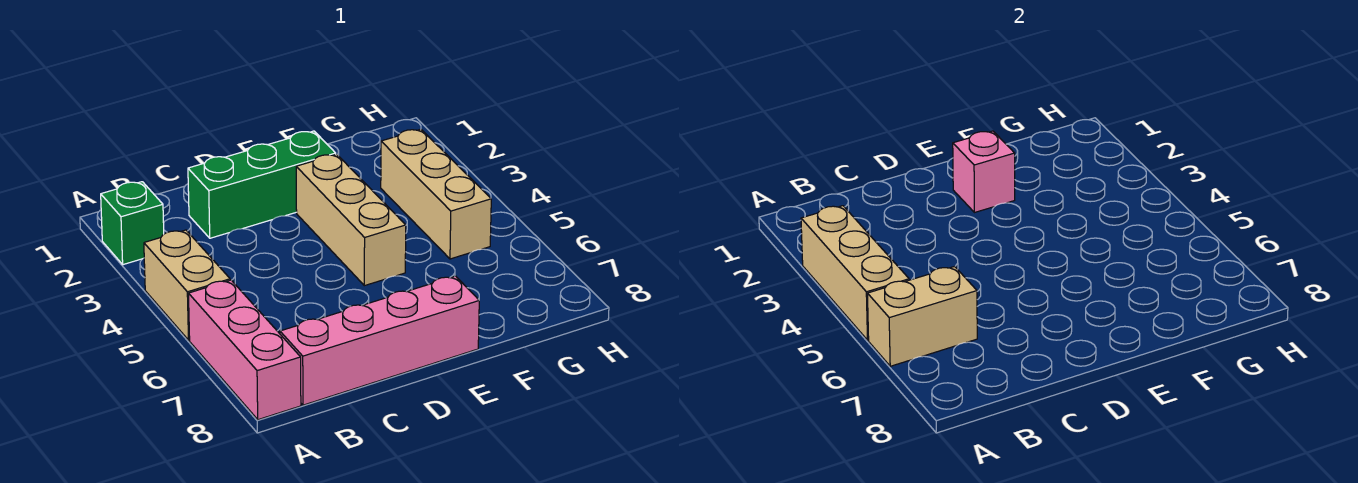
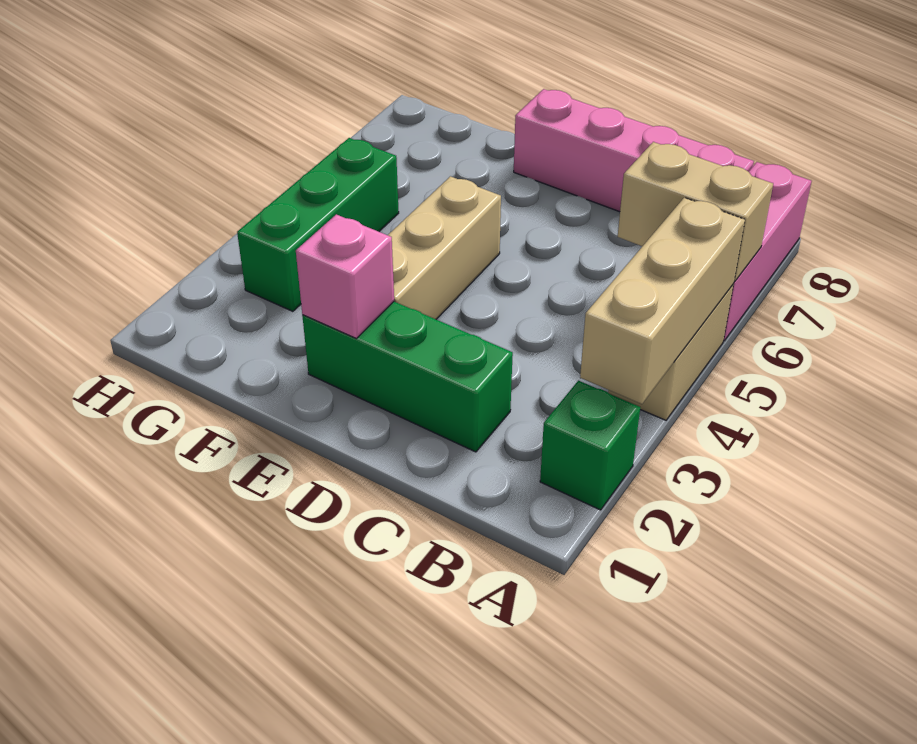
tan brick G3:G5 level 1 -> green brick G3:G5 level 1

